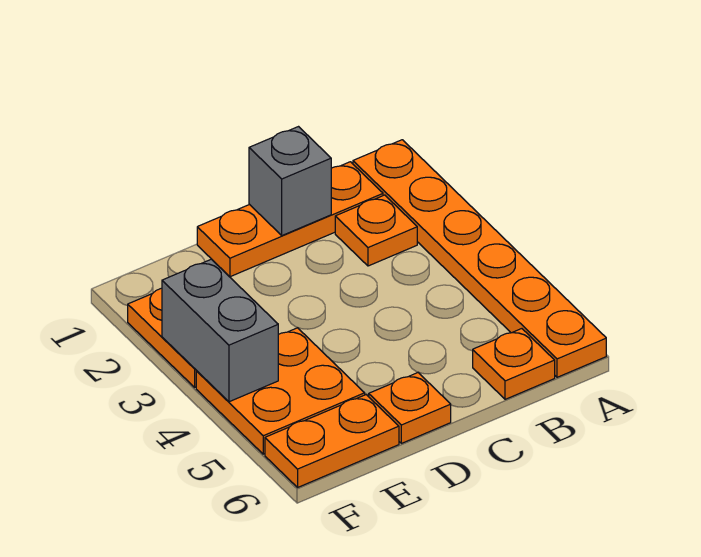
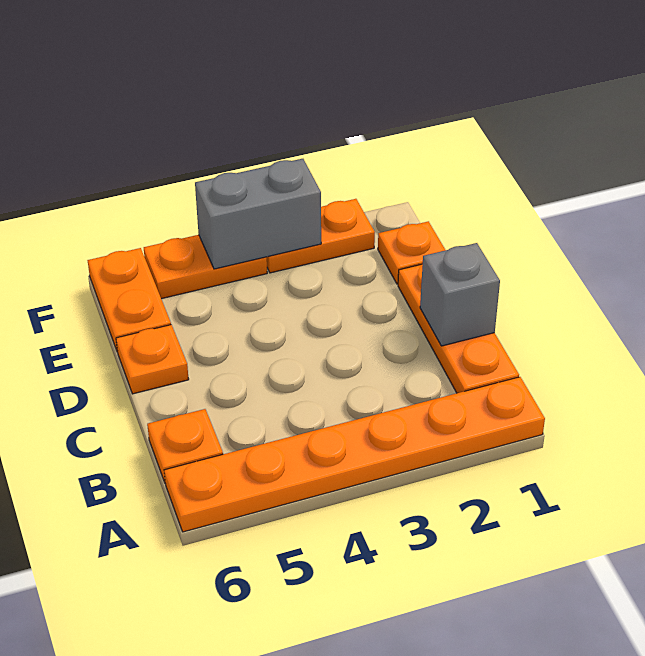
orange plate B2 level 1 -> orange plate E1 level 1
orange plate E4:F5 level 1 -> orange plate F4:F5 level 1

